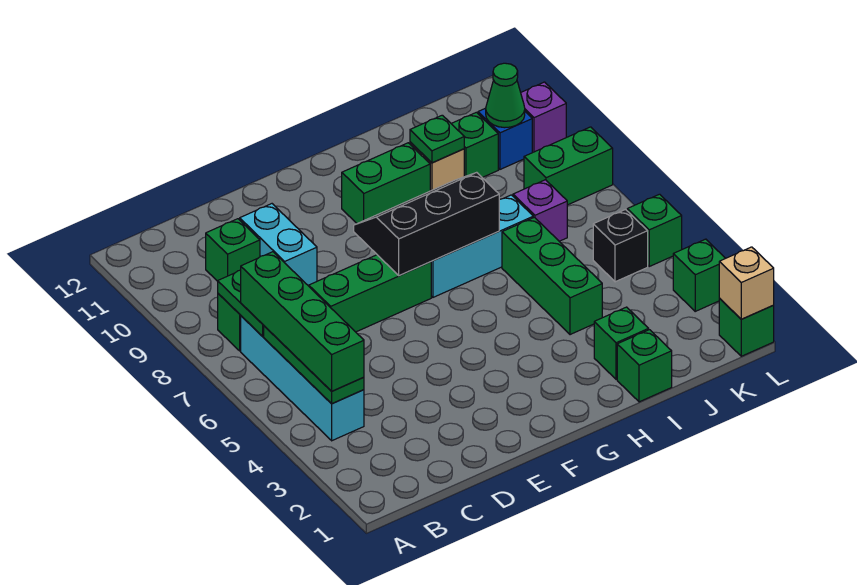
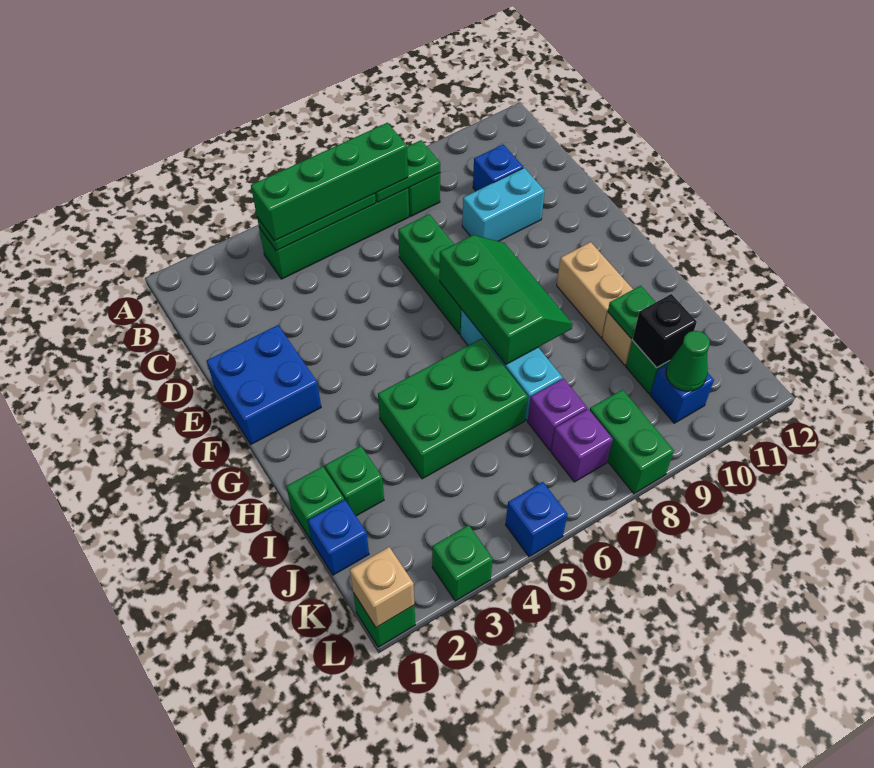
cyan brick B4:B7 level 1 -> green brick B4:B7 level 1
green brick C10 level 1 -> blue brick C10 level 1
none -> blue brick E1:F2 level 1
black slope F7:H8 level 2 top 7 -> green slope F7:H8 level 2 top 7
green brick G10:H10 level 1 -> tan brick G10:H10 level 1
green brick I4:I6 level 1 -> green brick H4:I6 level 1
none -> blue brick J1 level 1
black brick K5 level 1 -> black brick J10 level 2
green brick L5 level 1 -> blue brick L5 level 1
purple brick L10 level 1 -> purple brick K7 level 1

